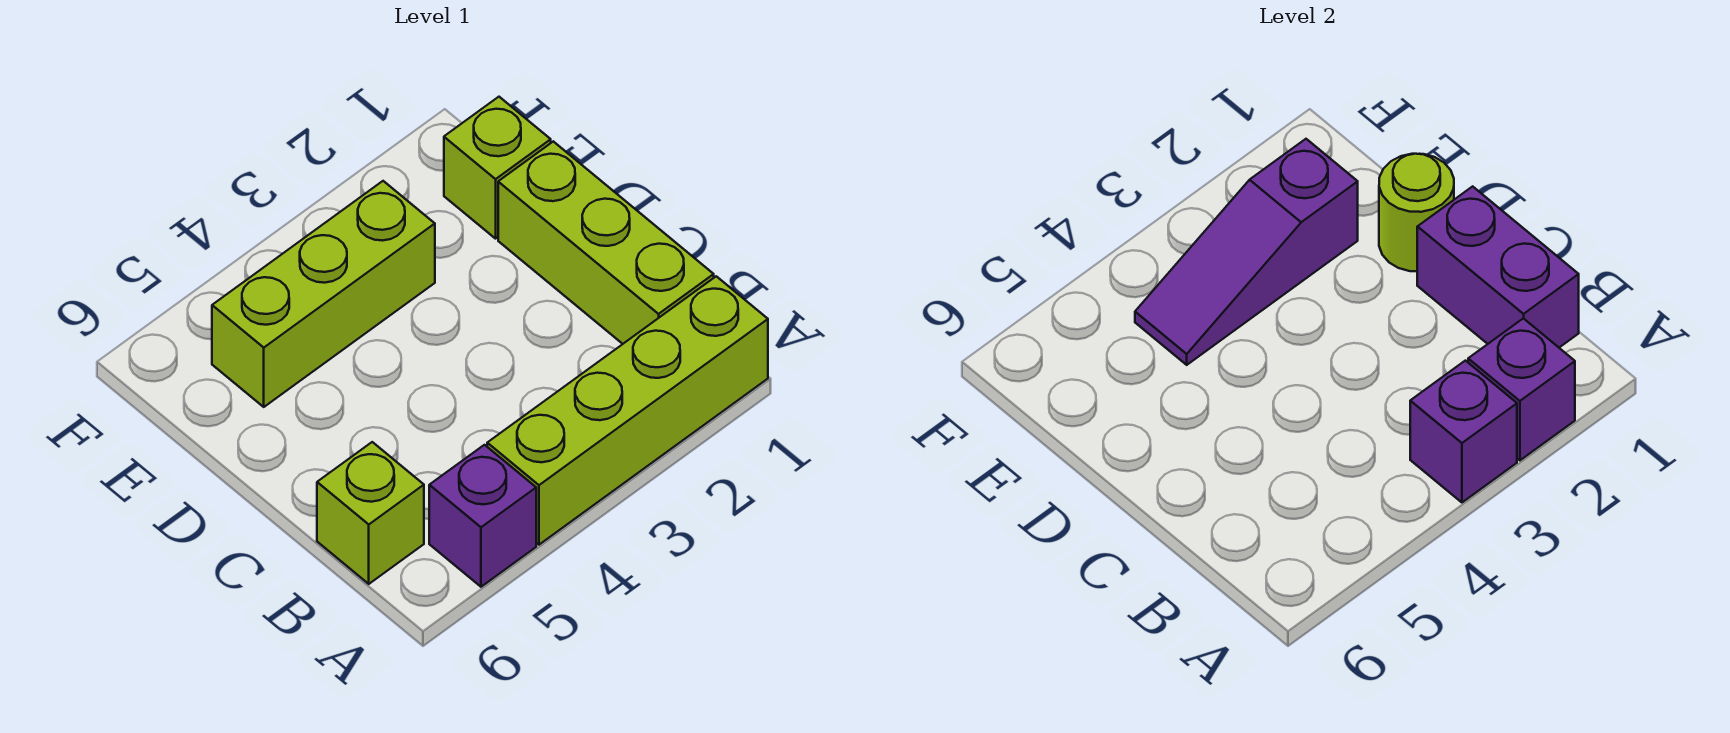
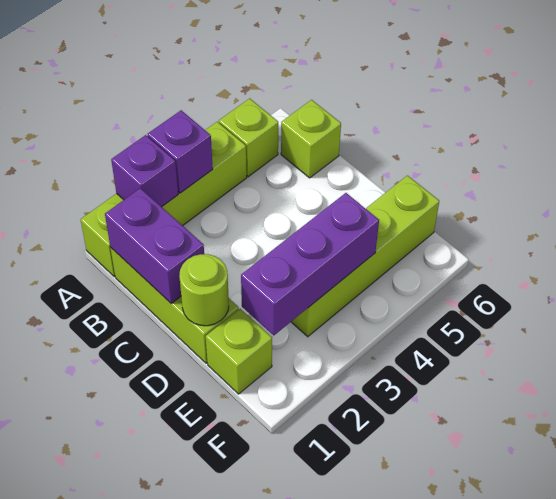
purple brick A5 level 1 -> lime brick A5 level 1
purple slope E2:E4 level 2 top 2 -> purple brick E2:E4 level 2
lime brick E3:E5 level 1 -> lime brick E3:E6 level 1

